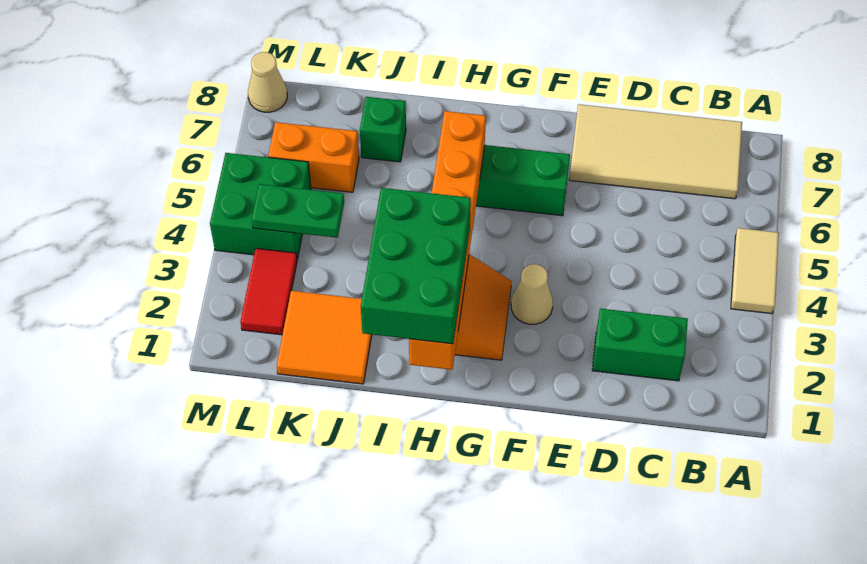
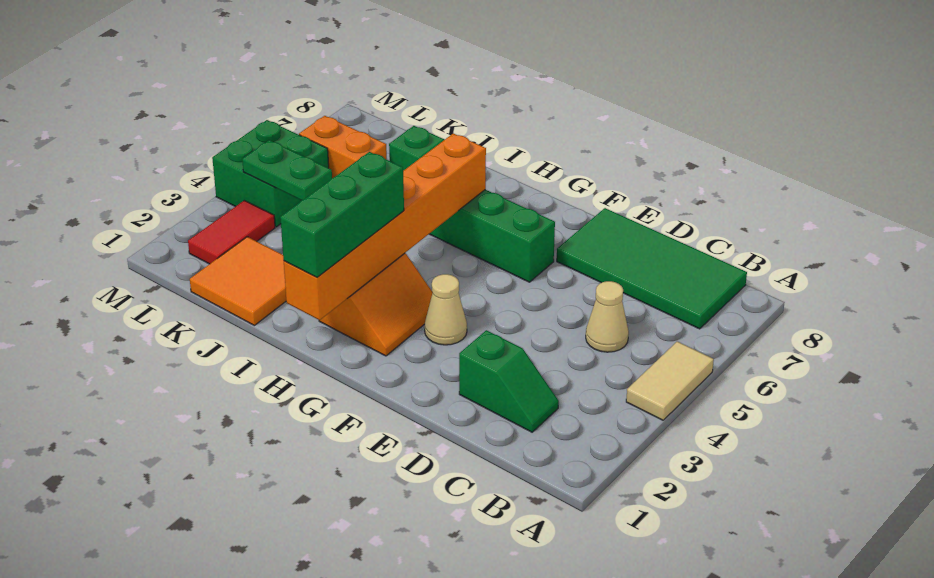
tan tile B7:E8 level 1 -> green tile B7:E8 level 1
green brick C2:D2 level 1 -> green slope C2:D2 level 1 top D
green brick H1:I3 level 3 -> green brick H1:H3 level 3
tan cone M8 level 1 -> tan cone C5 level 1

